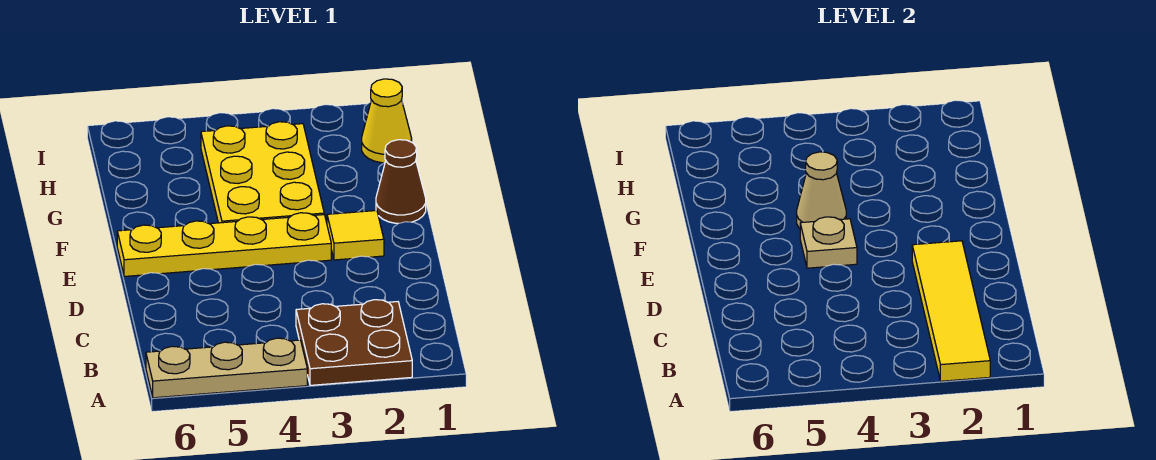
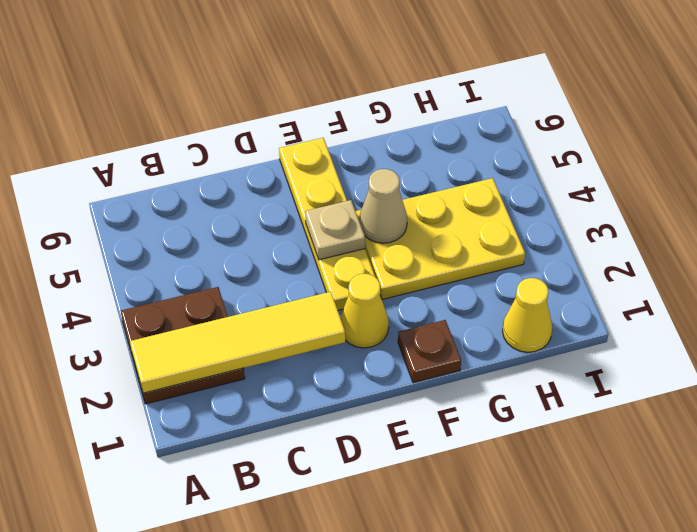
tan plate A4:A6 level 1 -> none
yellow tile E2 level 1 -> yellow cone E2 level 1
brown cone F1 level 1 -> brown plate F1 level 1

